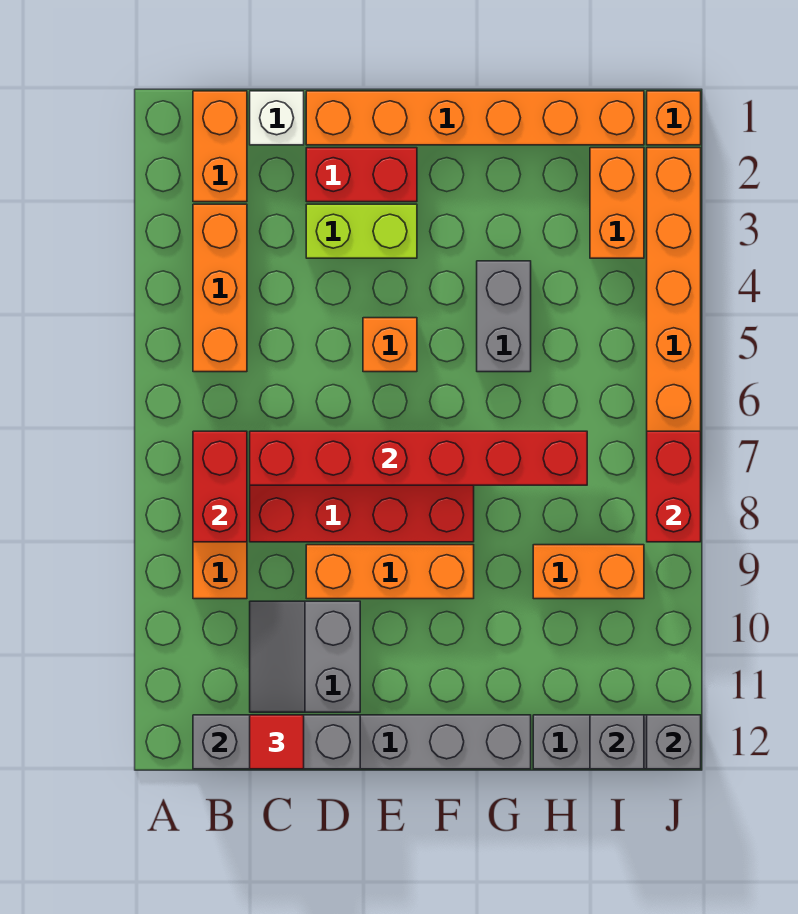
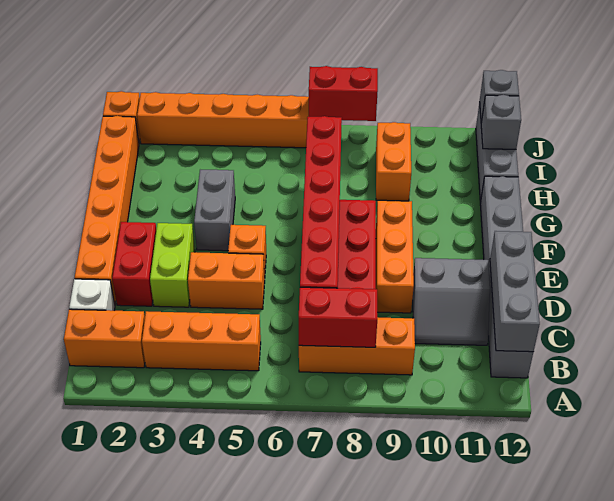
red tile C12 level 3 -> none
grey brick G4:G5 level 1 -> grey brick F4:G4 level 1
orange brick I2:I3 level 1 -> orange brick D4:D5 level 1

